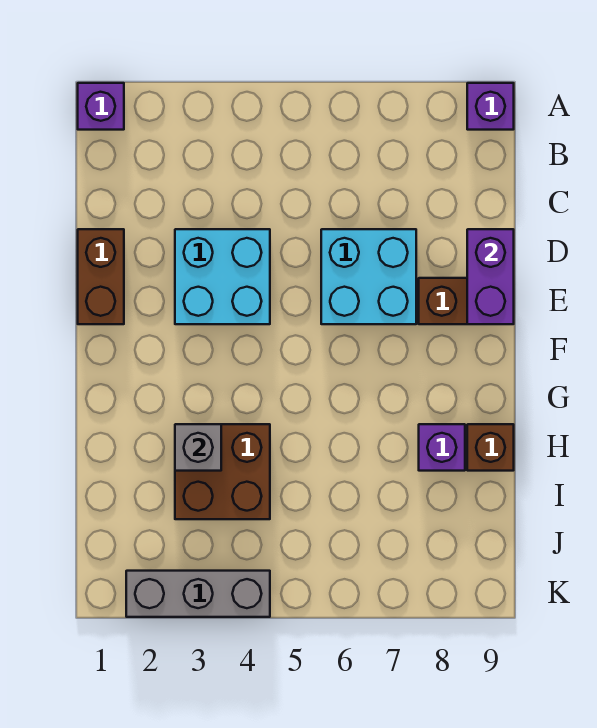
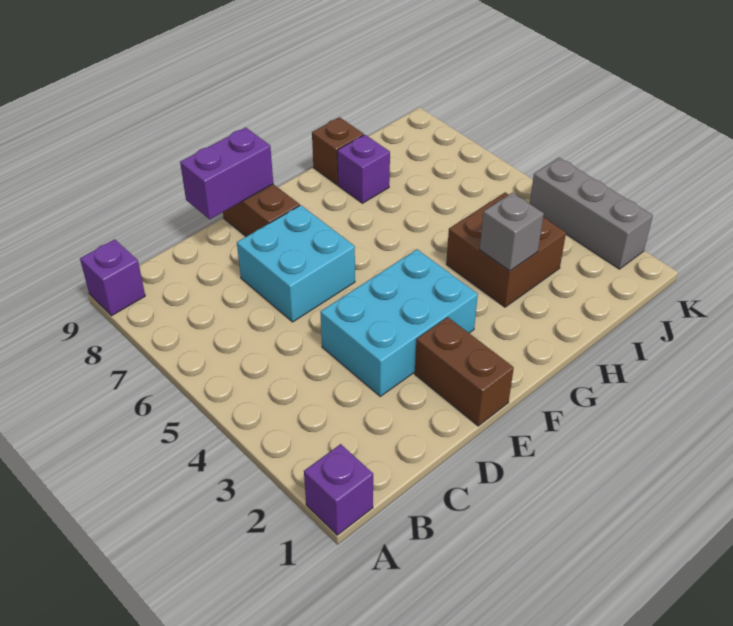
brown brick D1:E1 level 1 -> brown brick E1:E2 level 1
cyan brick D3:E4 level 1 -> cyan brick D3:F4 level 1

